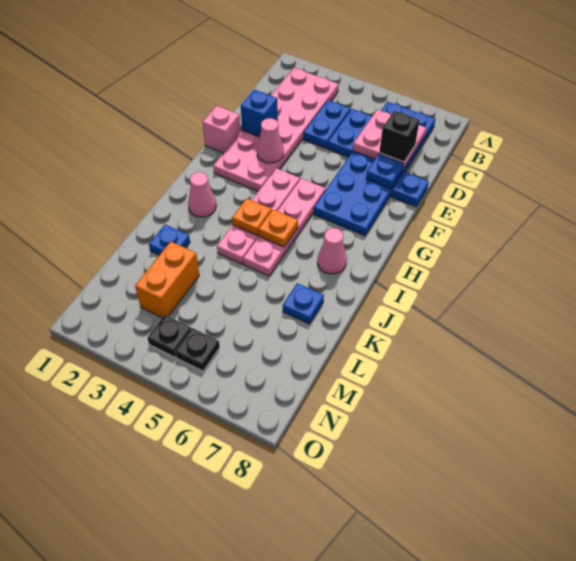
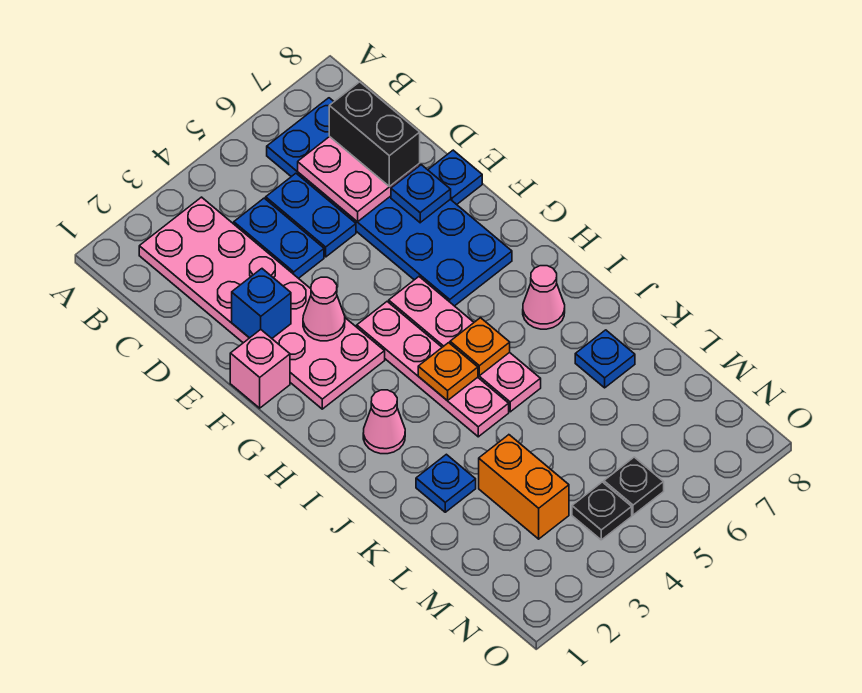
black brick D7 level 3 -> black brick C7:D7 level 3

